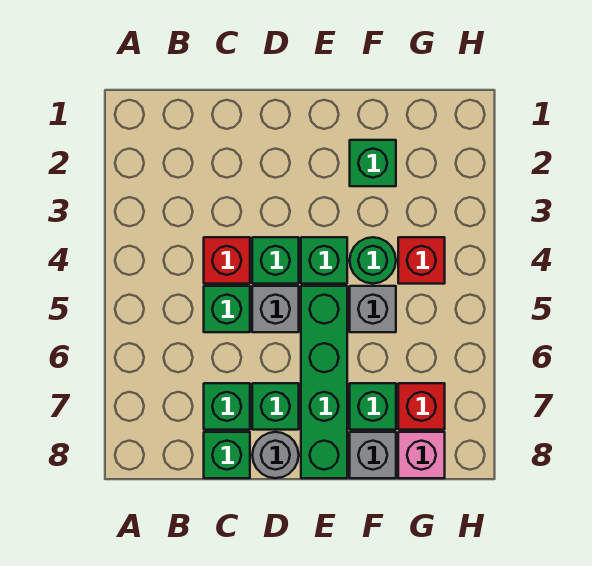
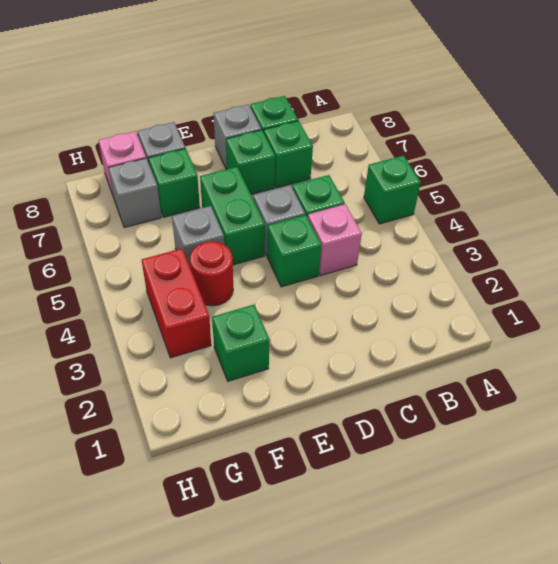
red brick C4 level 1 -> pink brick C4 level 1
grey round brick D8 level 1 -> grey brick D8 level 1
green brick E4 level 1 -> green brick A5 level 1
green brick E5:E8 level 1 -> green brick E5:E6 level 1
green round brick F4 level 1 -> red round brick F4 level 1
red brick G4 level 1 -> red brick G3:G4 level 1
red brick G7 level 1 -> grey brick G7 level 1

